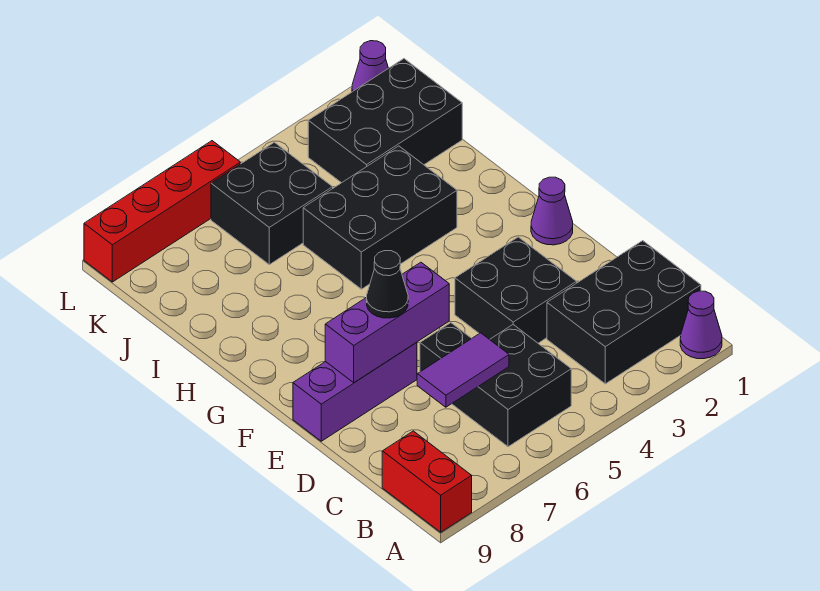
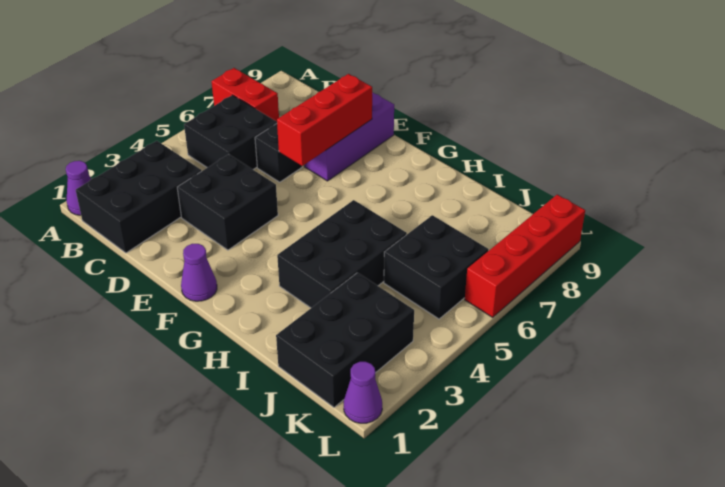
red brick A9:B9 level 1 -> red brick A7:B7 level 1
purple tile C6:C7 level 2 -> none
purple brick E6:E8 level 2 -> red brick E6:E8 level 2
black cone E7 level 3 -> none

